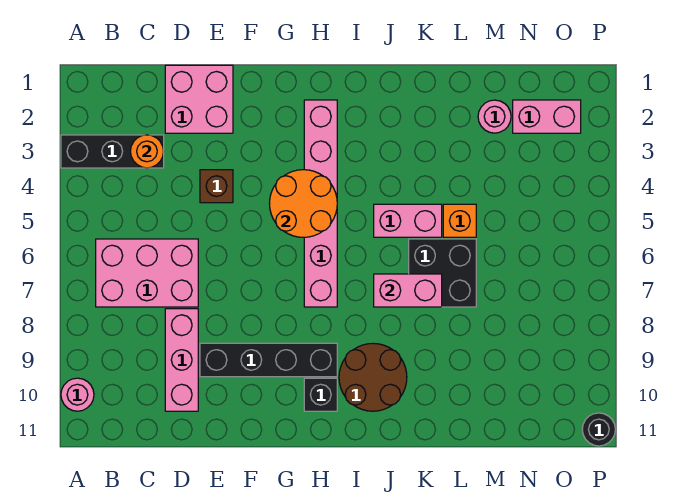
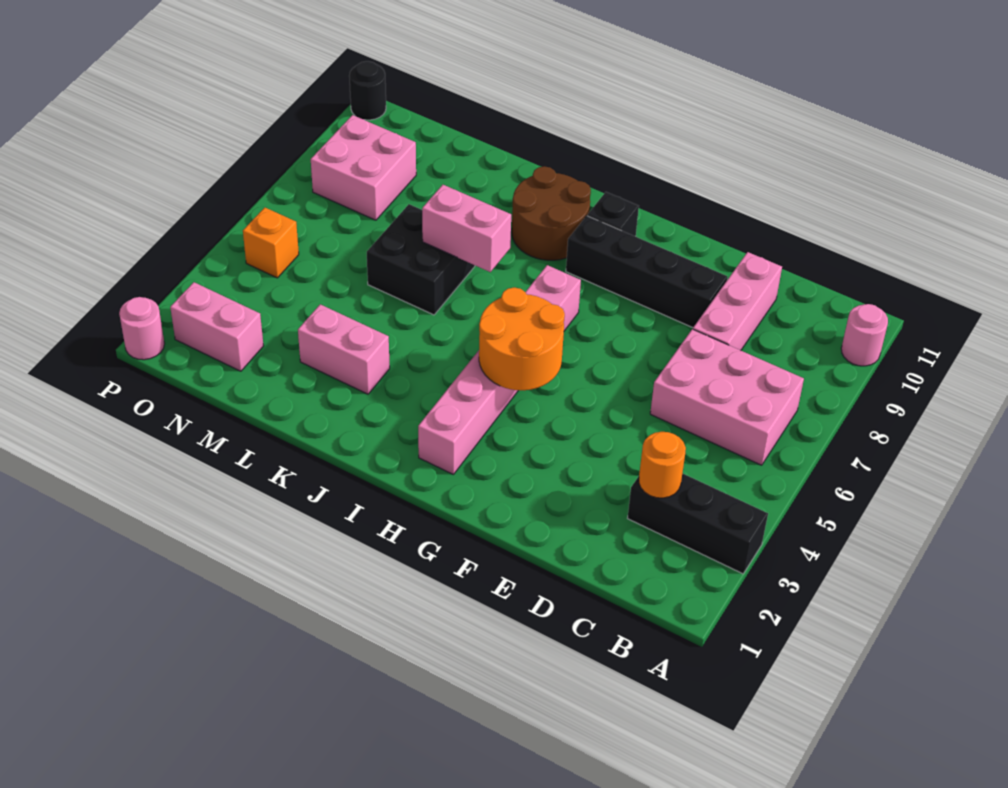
pink brick D1:E2 level 1 -> pink brick N8:O9 level 1
brown brick E4 level 1 -> none
pink brick J5:K5 level 1 -> pink brick K3:L3 level 1
orange brick L5 level 1 -> orange brick O5 level 1
pink round brick M2 level 1 -> pink round brick P1 level 1

